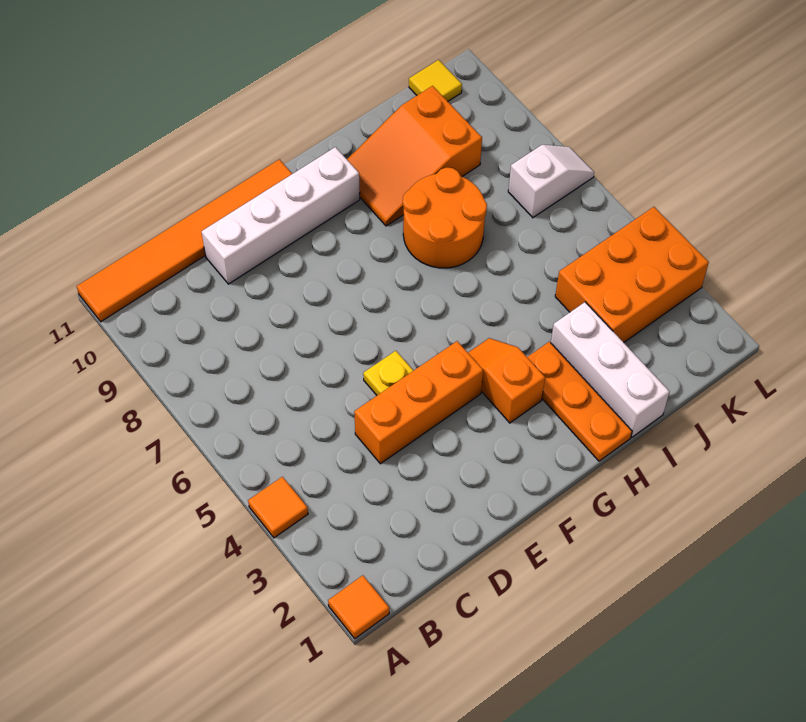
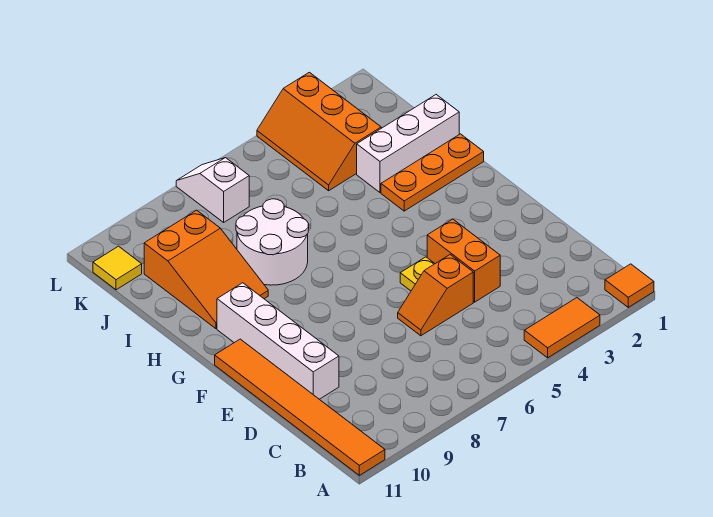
orange tile A4 level 1 -> orange tile A3:A4 level 1
orange brick D4:F4 level 1 -> orange brick D4:E4 level 1
orange slope G3:G4 level 1 top 3 -> orange slope D5:D6 level 1 top 5
orange round brick H7:I8 level 1 -> white round brick H7:I8 level 1
orange brick J3:L4 level 1 -> orange slope J3:L4 level 1 top 3

